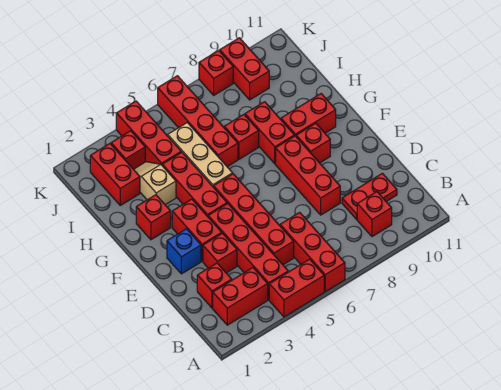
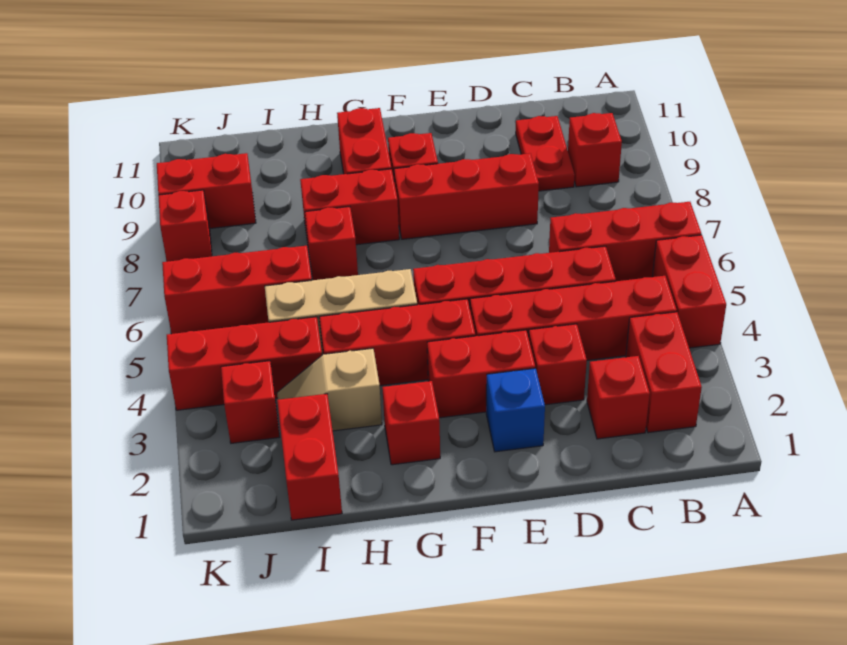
red brick H6:K6 level 1 -> red brick I6:K6 level 1
red brick I2:J2 level 1 -> red brick I1:I2 level 1

